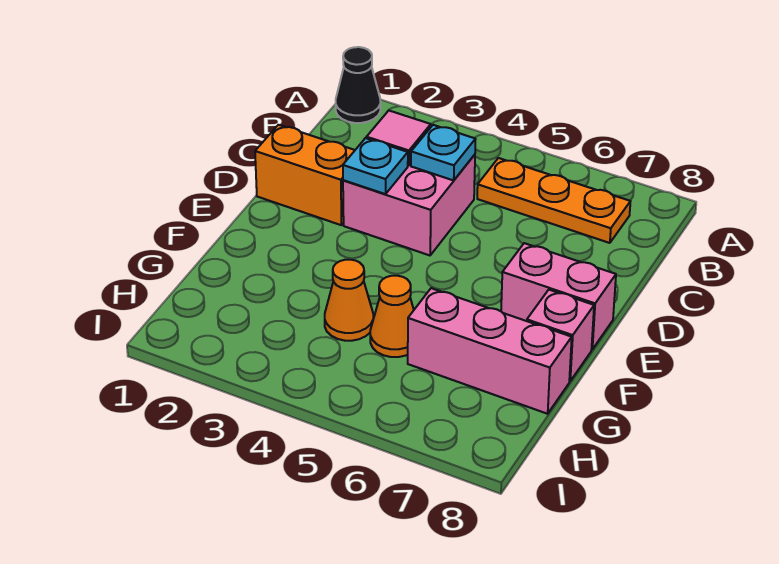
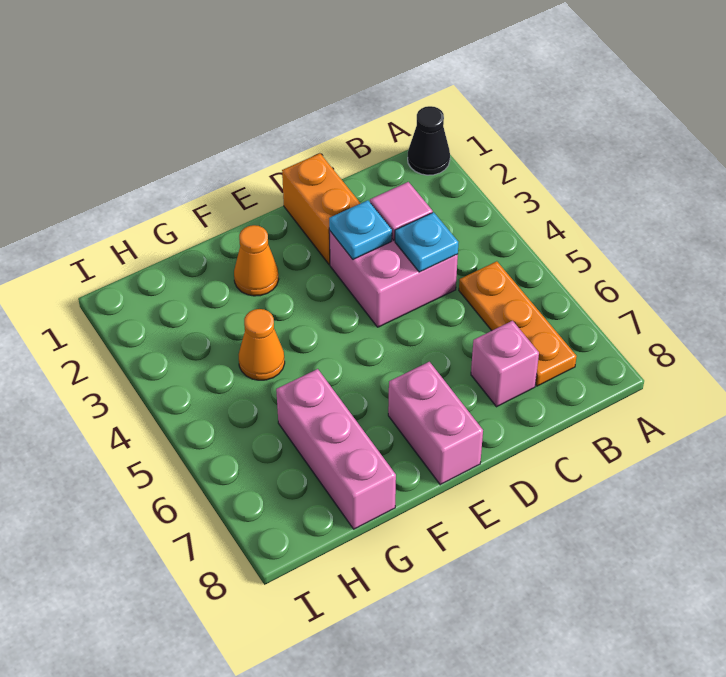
pink brick F8 level 1 -> pink brick C7 level 1
orange cone G5 level 1 -> orange cone F2 level 1

